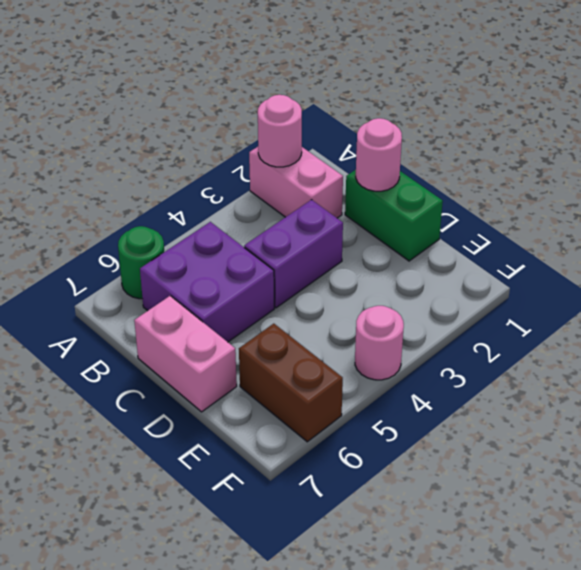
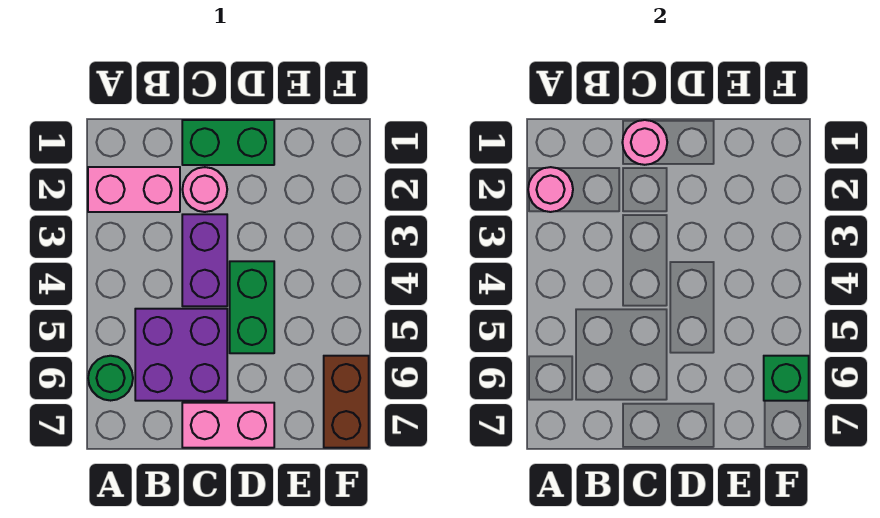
none -> green brick D4:D5 level 1
brown brick E6:F6 level 1 -> brown brick F6:F7 level 1
pink round brick F4 level 1 -> pink round brick C2 level 1
none -> green brick F6 level 2

